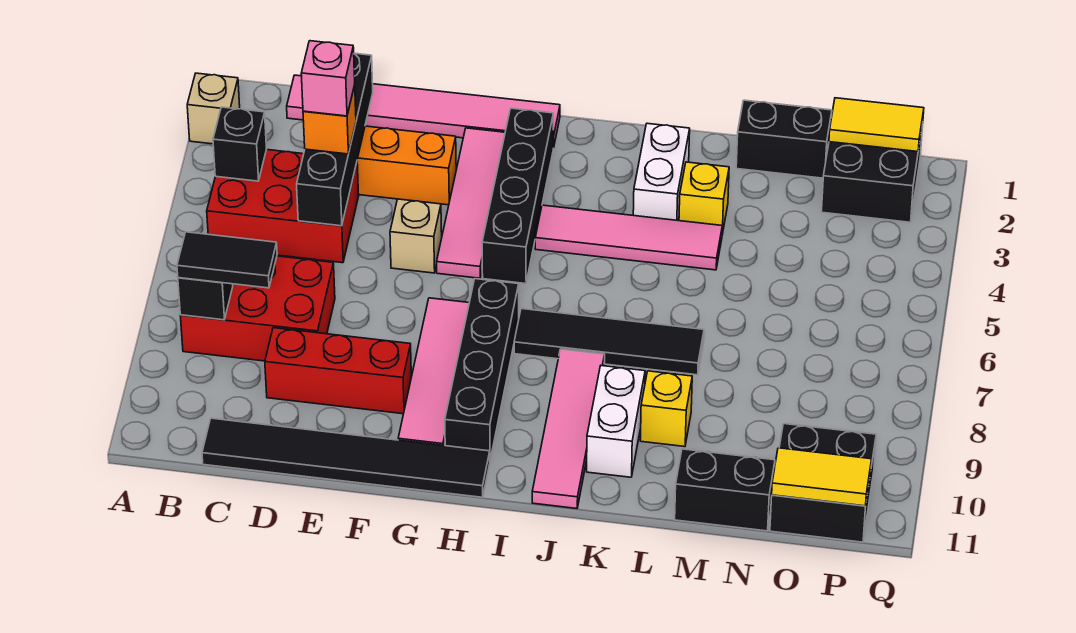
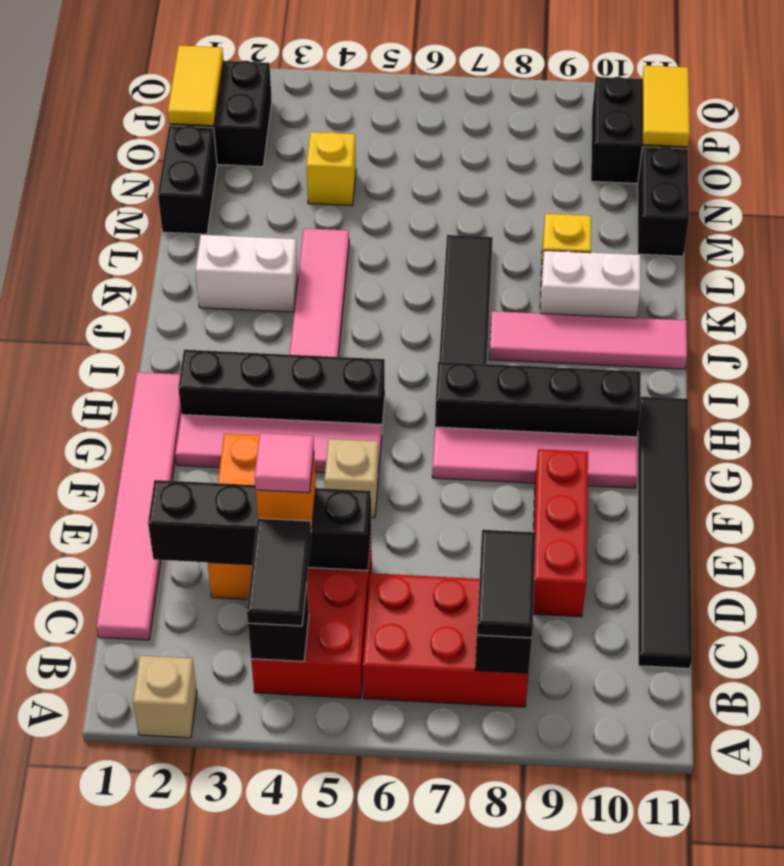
none -> black tile B4:C4 level 3
red brick B7:D8 level 1 -> red brick B6:C8 level 1
pink brick D4 level 4 -> pink tile D4 level 4
yellow brick L3 level 1 -> yellow brick N4 level 1

